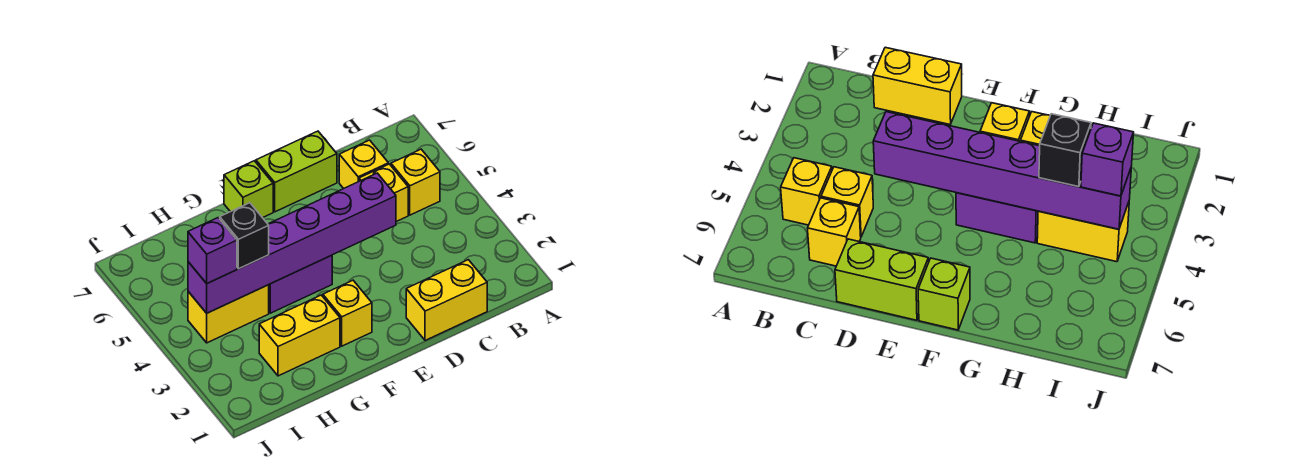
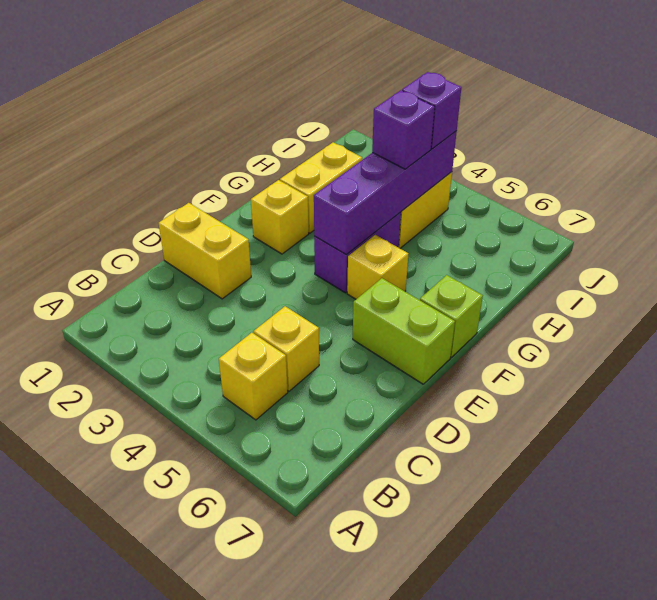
yellow brick C1:D1 level 1 -> yellow brick D1:D2 level 1
yellow brick C6 level 1 -> yellow brick F5 level 1
purple brick D4:I4 level 2 -> purple brick F4:I4 level 2
lime brick D7:E7 level 1 -> lime brick E6:E7 level 1
black brick H4 level 3 -> purple brick H4 level 3

